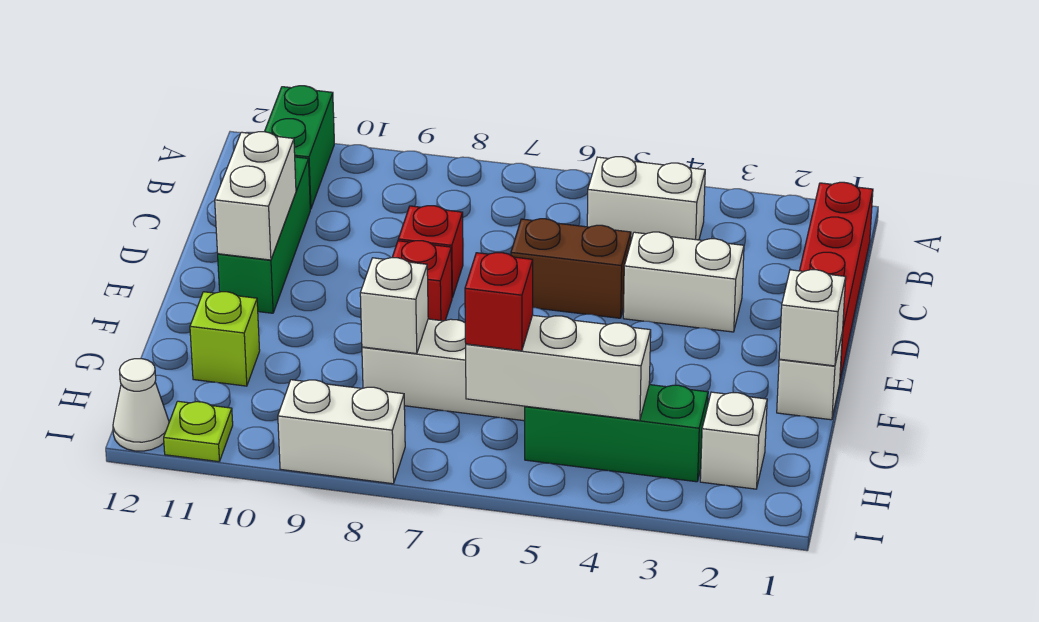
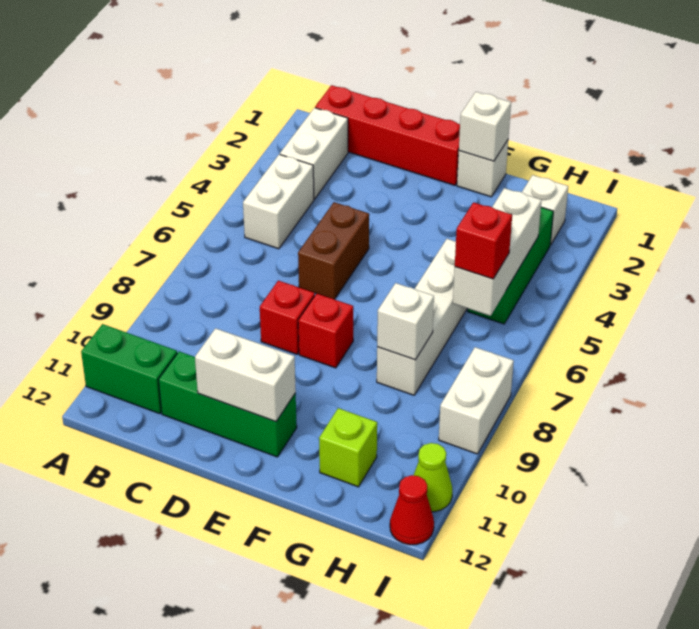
white brick D3:D4 level 1 -> white brick B2:B3 level 1
lime plate I11 level 1 -> lime cone I11 level 1
white cone I12 level 1 -> red cone I12 level 1

